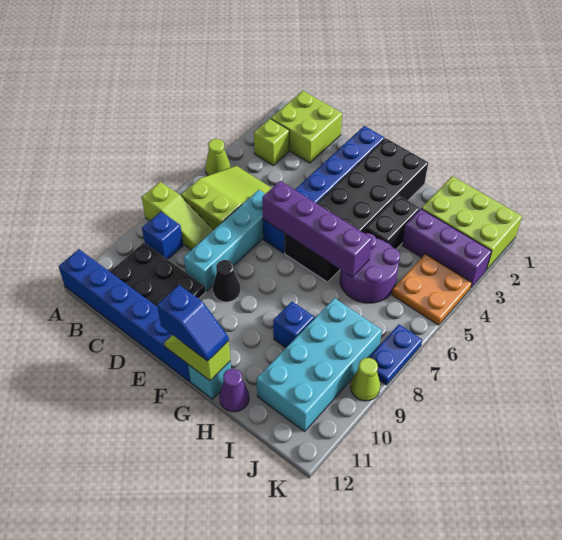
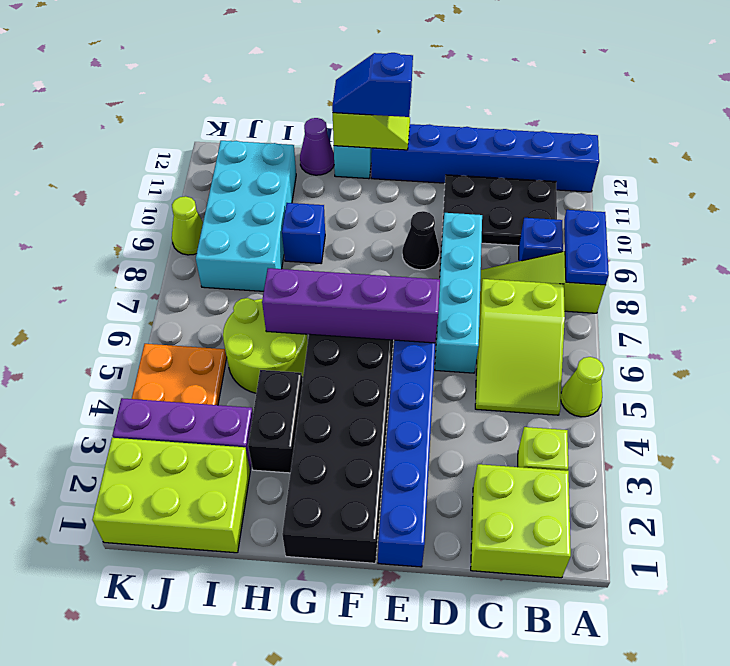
purple round brick H5:I6 level 1 -> lime round brick H5:I6 level 1
blue plate K7:K8 level 1 -> blue plate A8:A9 level 2

